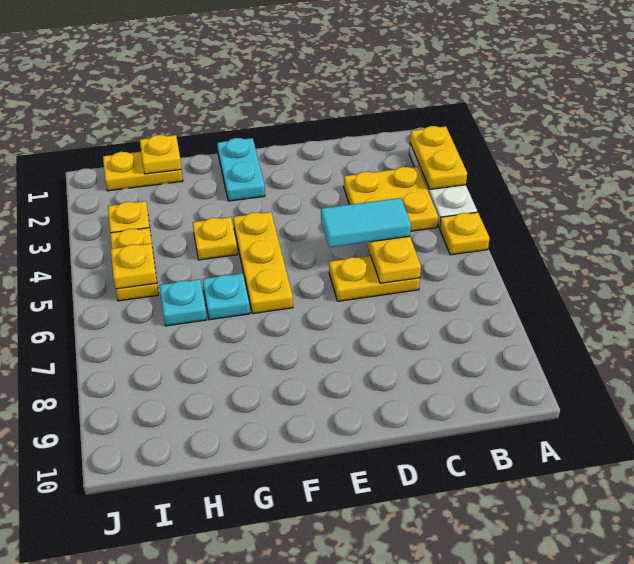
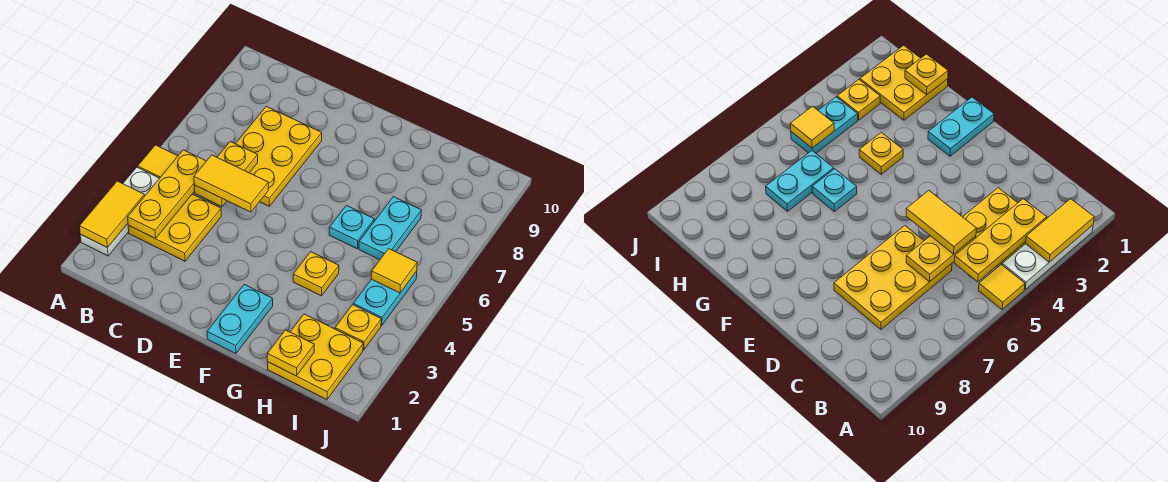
yellow plate A2:A3 level 2 -> yellow tile A2:A3 level 2
yellow plate A5 level 1 -> yellow tile A5 level 1
cyan tile C5:D5 level 3 -> yellow tile C5:D5 level 3
yellow plate C6:D6 level 1 -> yellow plate C6:D8 level 1
yellow plate F4:F6 level 1 -> yellow plate B3:B5 level 2
yellow plate H1:I1 level 1 -> yellow plate H1:I2 level 1
cyan plate H6 level 1 -> cyan plate H6:H7 level 1
yellow plate I4:I5 level 1 -> cyan plate I4:I5 level 1
yellow plate I5 level 2 -> yellow tile I5 level 2

